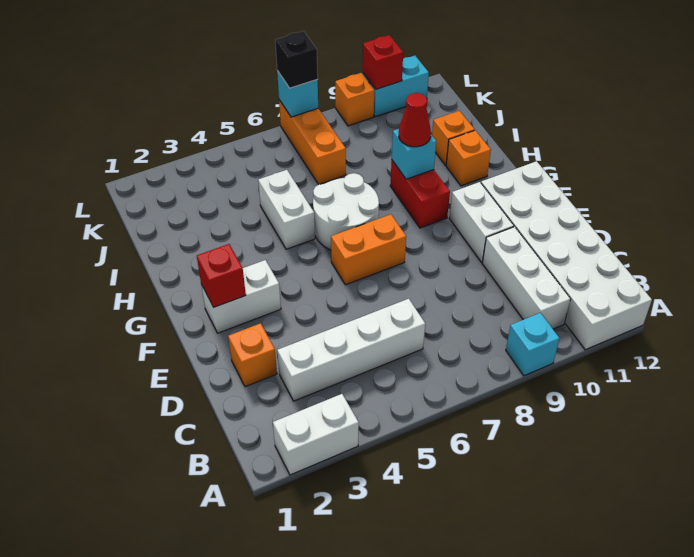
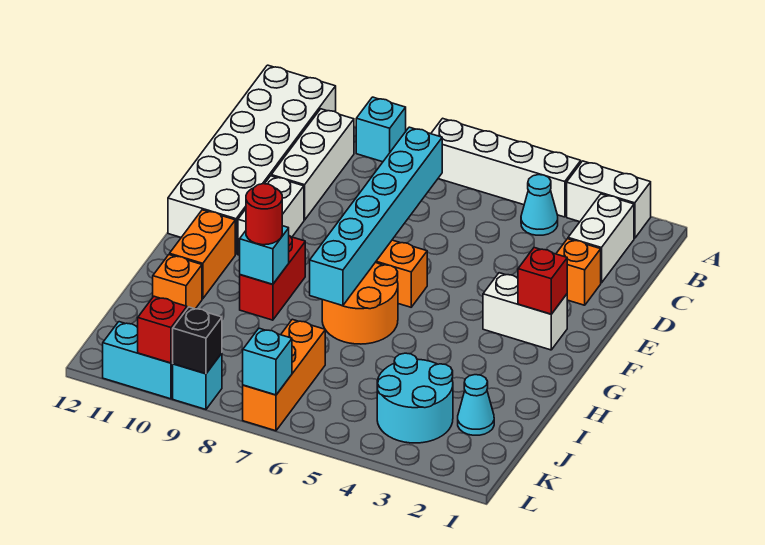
none -> cyan cone B4 level 1
white brick C3:C6 level 1 -> white brick A4:A7 level 1
none -> cyan brick C7:H7 level 2
white round brick G6:H7 level 1 -> orange round brick G6:H7 level 1
white brick H5:I5 level 1 -> white brick B2:C2 level 1
red cone H9 level 3 -> red round brick H9 level 3
orange brick H11 level 1 -> orange brick G11:H11 level 1
none -> cyan cone J2 level 1
none -> cyan round brick J3:K4 level 1
black brick L7 level 3 -> black brick L9 level 2
orange brick L9 level 1 -> cyan brick L9 level 1

